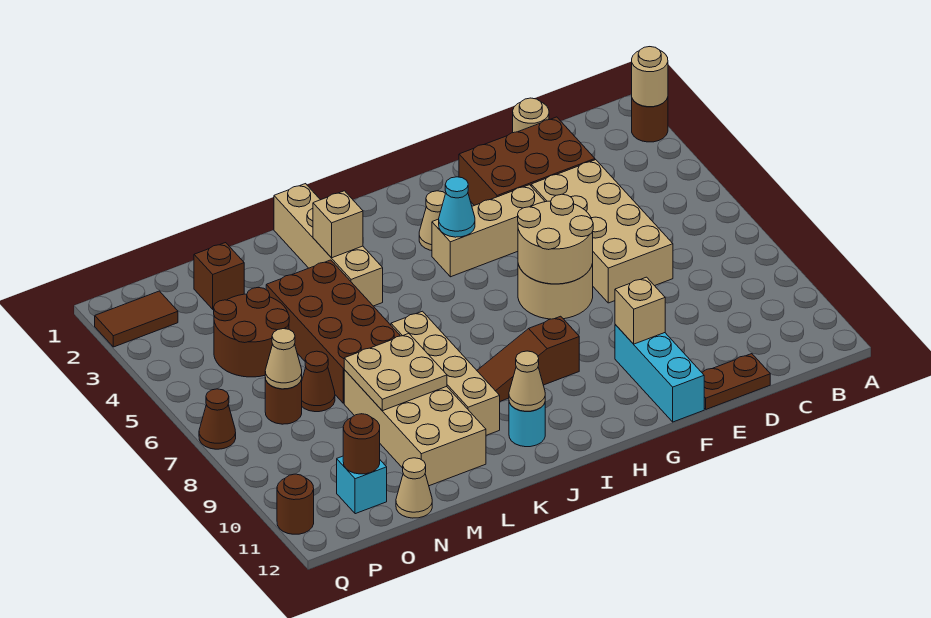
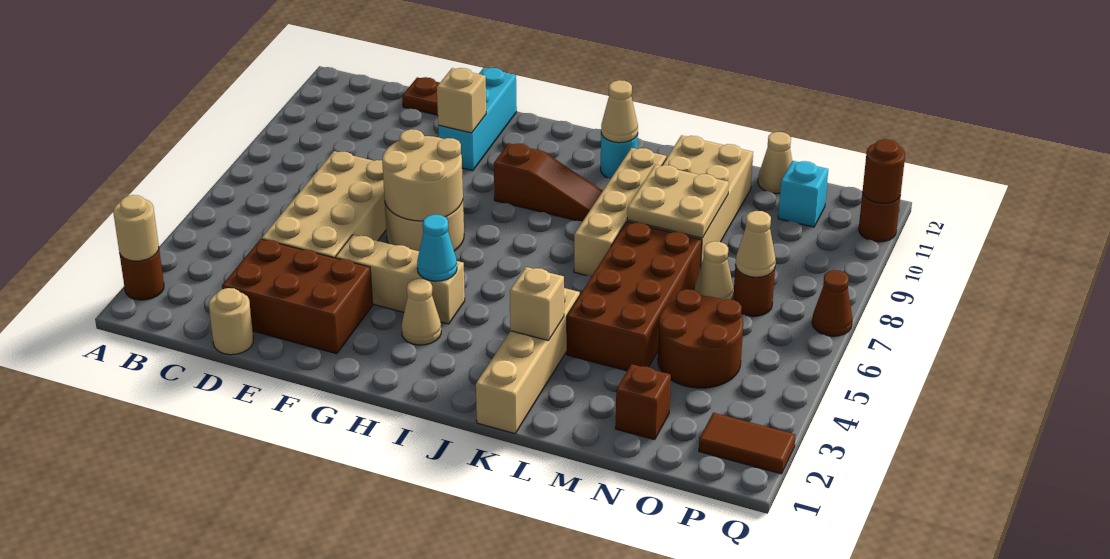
brown cone N7 level 1 -> tan cone N7 level 1
brown round brick O11 level 2 -> brown round brick Q11 level 2

